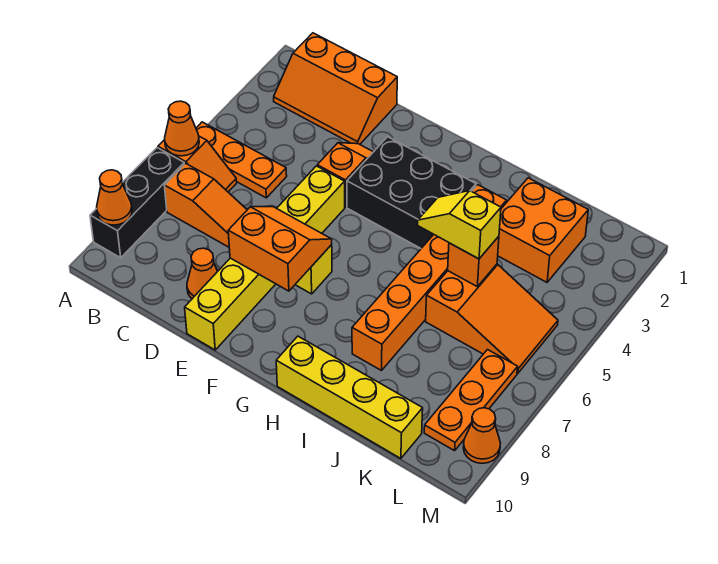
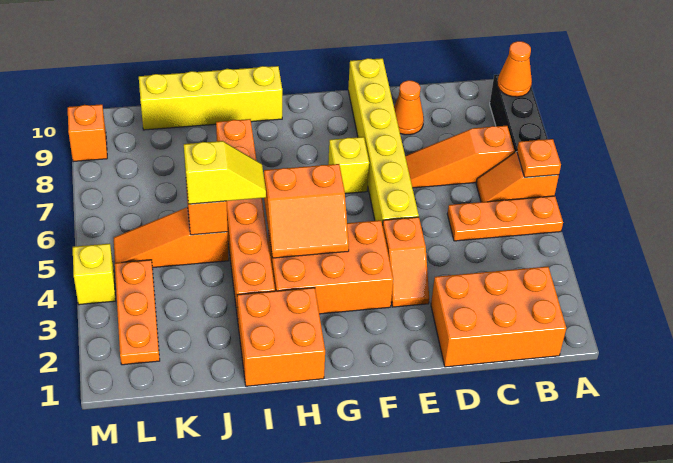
orange cone A6 level 2 -> orange plate A6 level 2
orange slope B1:D2 level 1 top 1 -> orange brick B1:D2 level 1
orange slope E7:F8 level 2 top 8 -> orange slope G4:H5 level 2 top 5
black brick F3:H4 level 1 -> orange brick F3:H4 level 1
orange brick J2:K3 level 1 -> orange brick H1:I2 level 1
orange slope J5:L6 level 1 top J -> orange slope J5:L5 level 1 top J
orange plate L7:L9 level 1 -> orange plate L2:L4 level 1
none -> yellow brick M4 level 1
orange cone M9 level 1 -> orange brick M9 level 1

